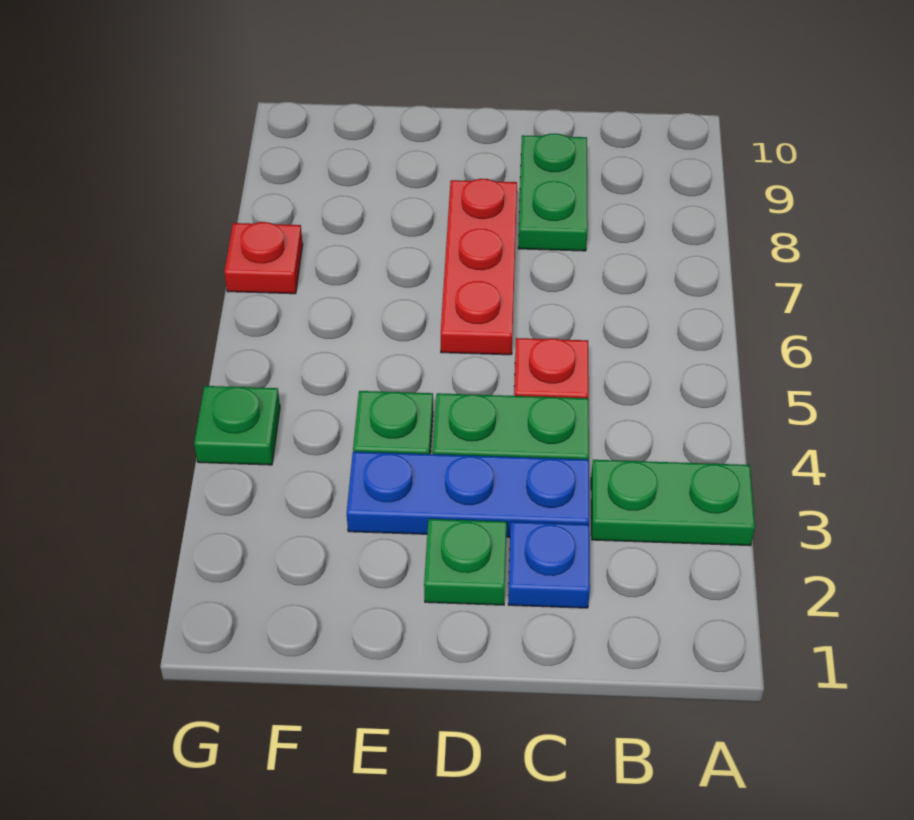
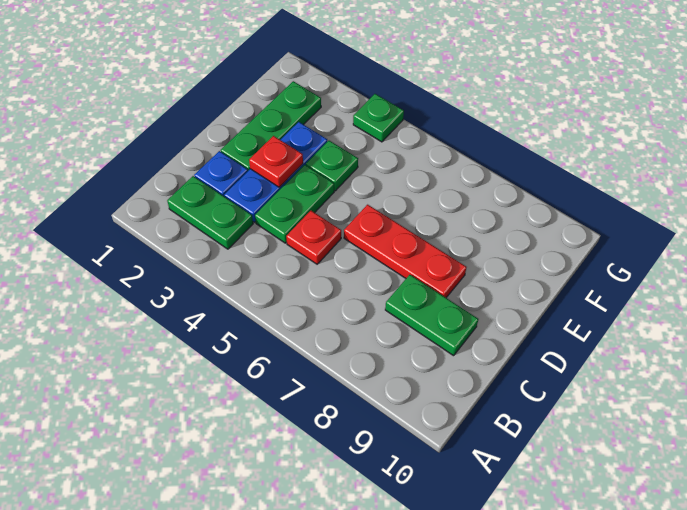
green plate A3:B3 level 1 -> green plate B2:B3 level 1
green plate D2 level 1 -> green plate D2:F2 level 1
red plate G7 level 1 -> red plate D3 level 2

